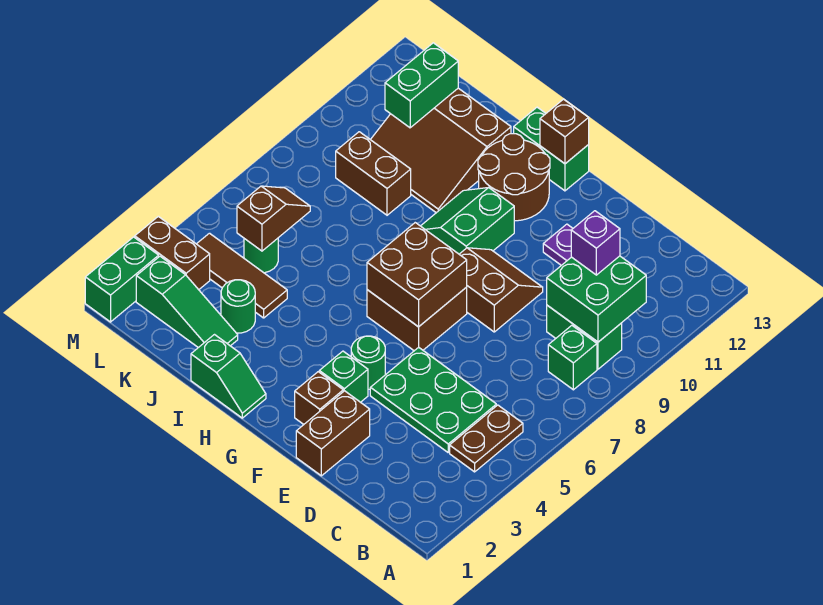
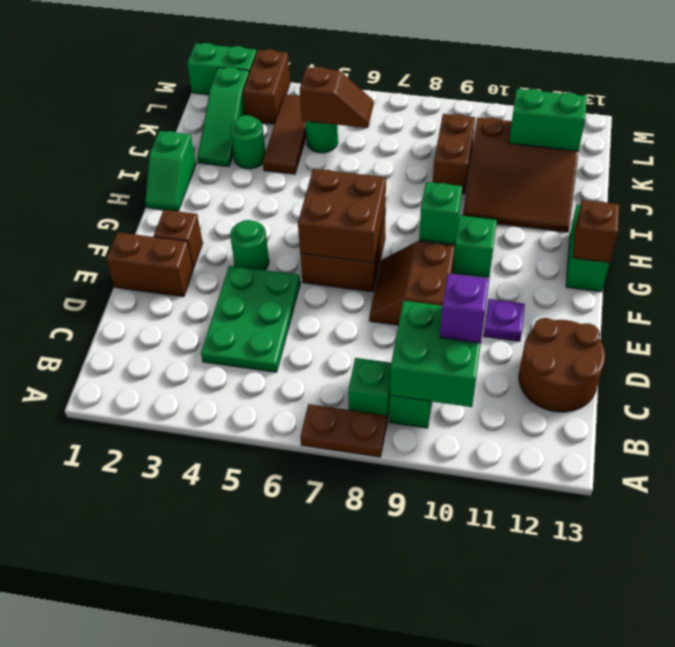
brown plate B4:B5 level 1 -> brown plate A7:A8 level 1
brown slope E8:F9 level 1 top 8 -> brown slope E8:F9 level 1 top 9
green brick F3 level 1 -> green brick G9 level 2
brown round brick G11:H12 level 1 -> brown round brick C12:D13 level 1
brown slope I10:K12 level 1 top 12 -> brown slope I10:K12 level 1 top K

